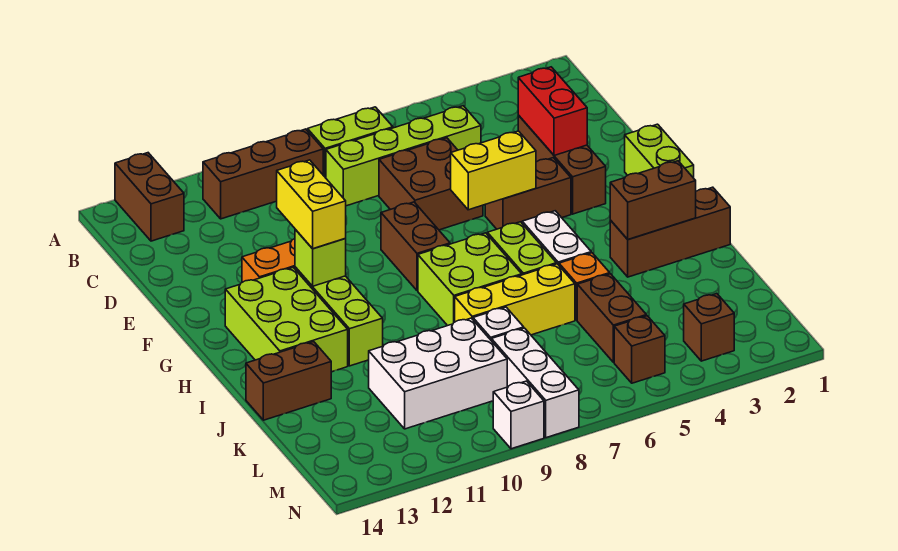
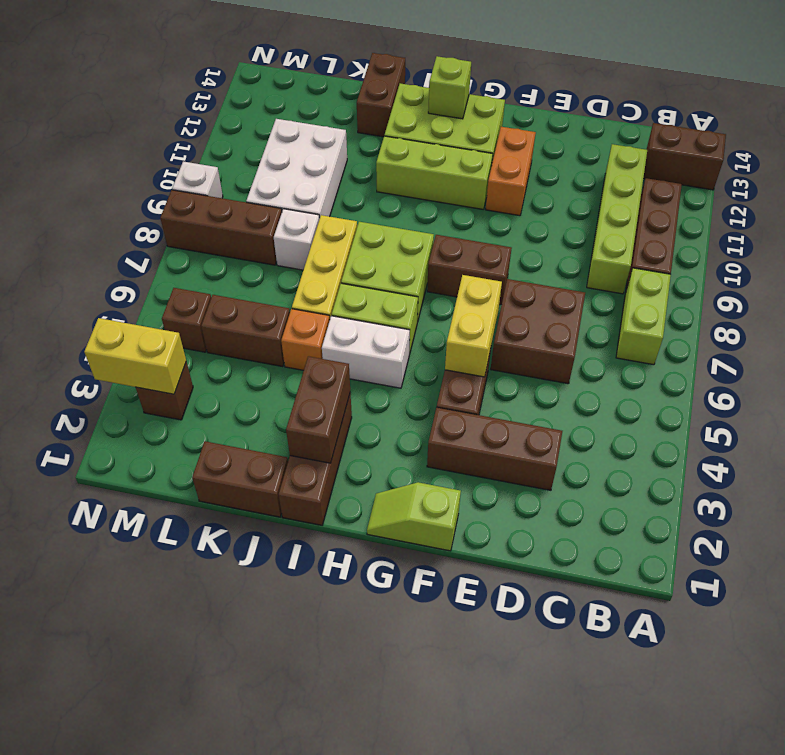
lime brick C5:C8 level 1 -> lime brick C9:C12 level 1
red brick D3:E3 level 2 -> none
lime brick F1:G1 level 1 -> lime slope F1:G1 level 1 top F
yellow brick F11:G11 level 3 -> yellow brick M3:N3 level 2
lime brick G11 level 2 -> lime brick H13 level 2
none -> brown brick J1:K1 level 1
white brick L8:N8 level 1 -> brown brick L8:N8 level 1

